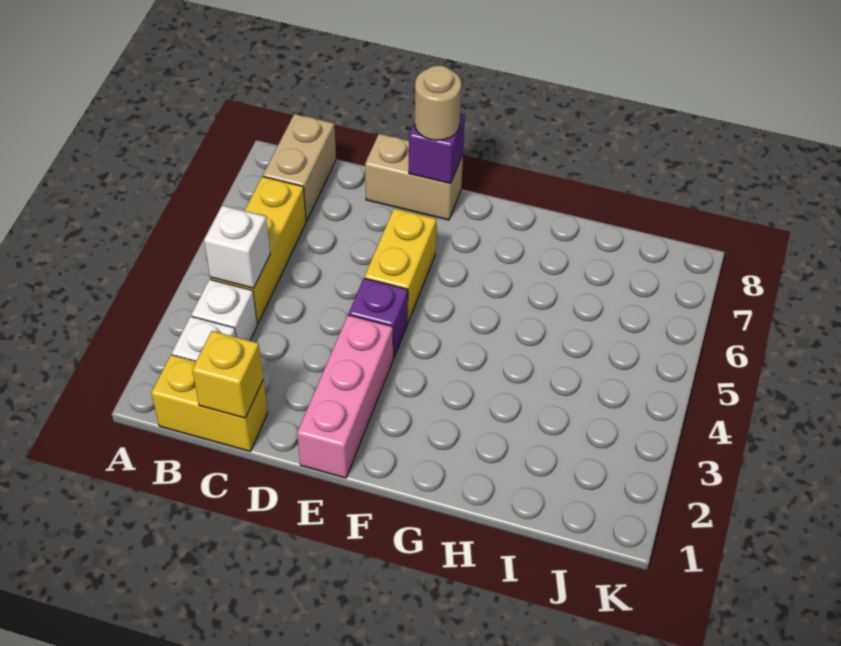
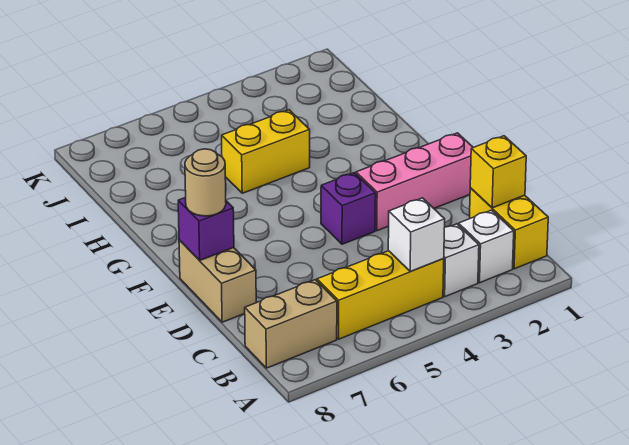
yellow brick E5:E6 level 1 -> yellow brick H4:H5 level 1

